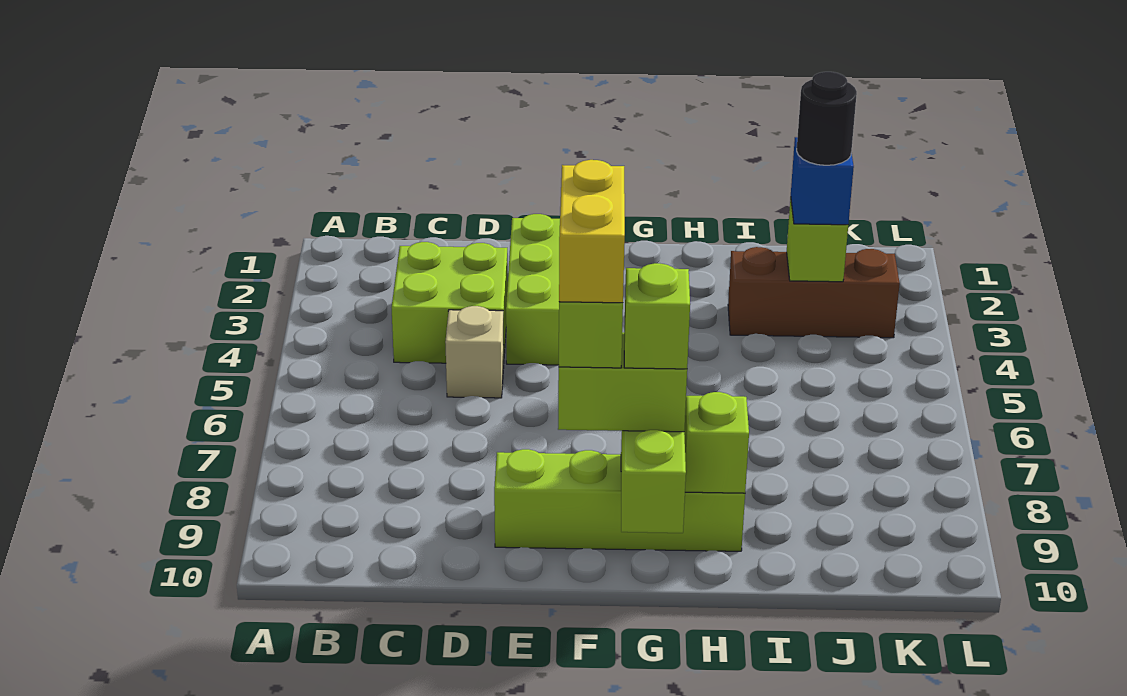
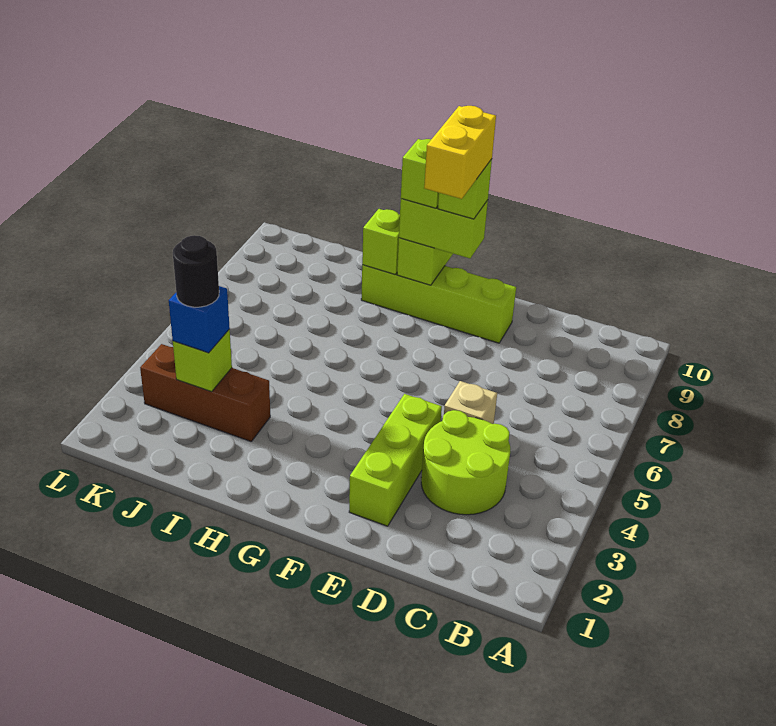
lime brick C3:D4 level 1 -> lime round brick C3:D4 level 1

